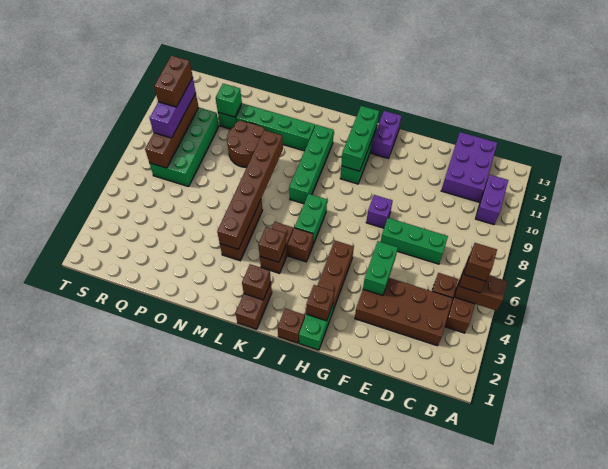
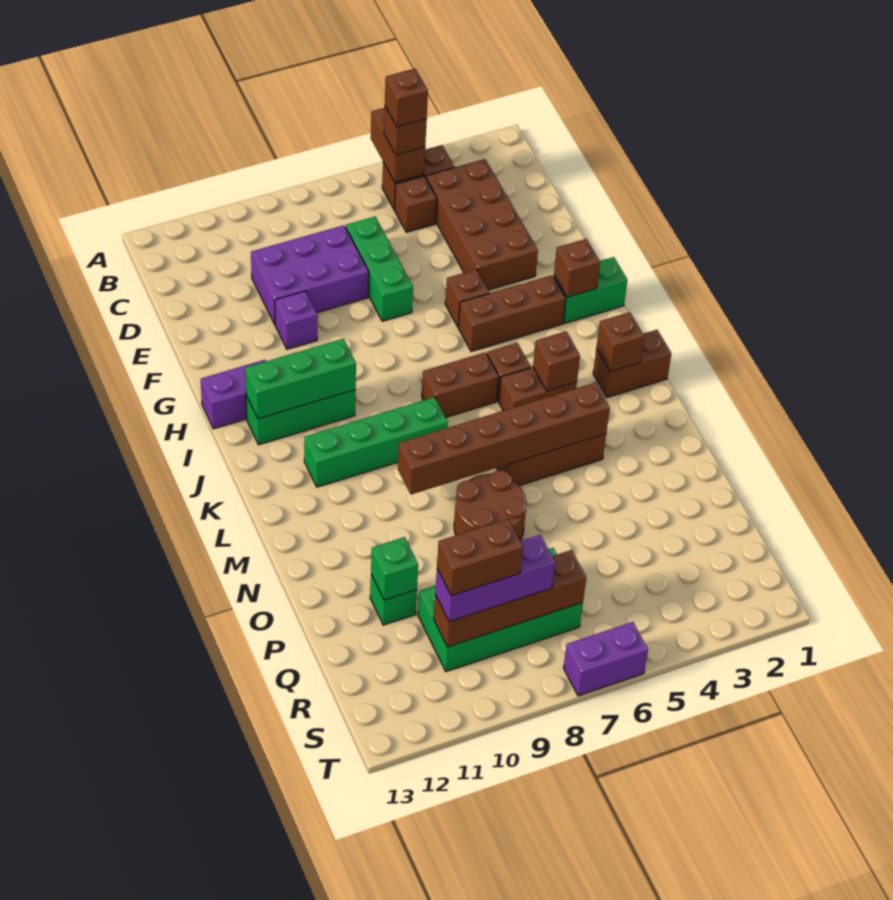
purple brick B10:B11 level 1 -> purple brick T6:T7 level 1
purple brick C11:D13 level 1 -> purple brick D8:E10 level 1
green brick F4:F5 level 2 -> none
purple brick G8 level 1 -> purple brick F10 level 1
brown brick I1 level 1 -> brown brick G5 level 1
green brick J6:J7 level 1 -> brown brick J6:J7 level 1
green brick L11:O11 level 1 -> none
brown round brick N9:O10 level 1 -> brown round brick N7:O8 level 1

